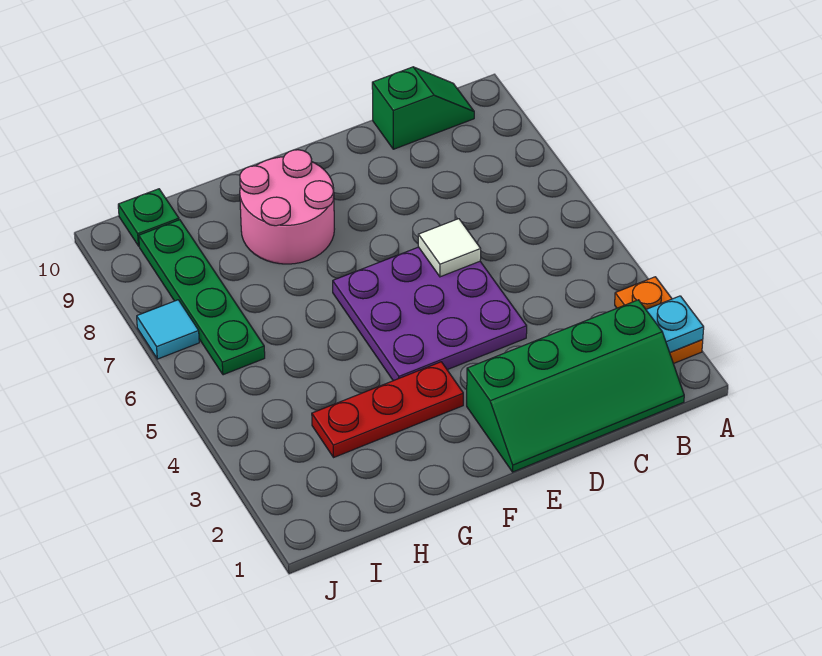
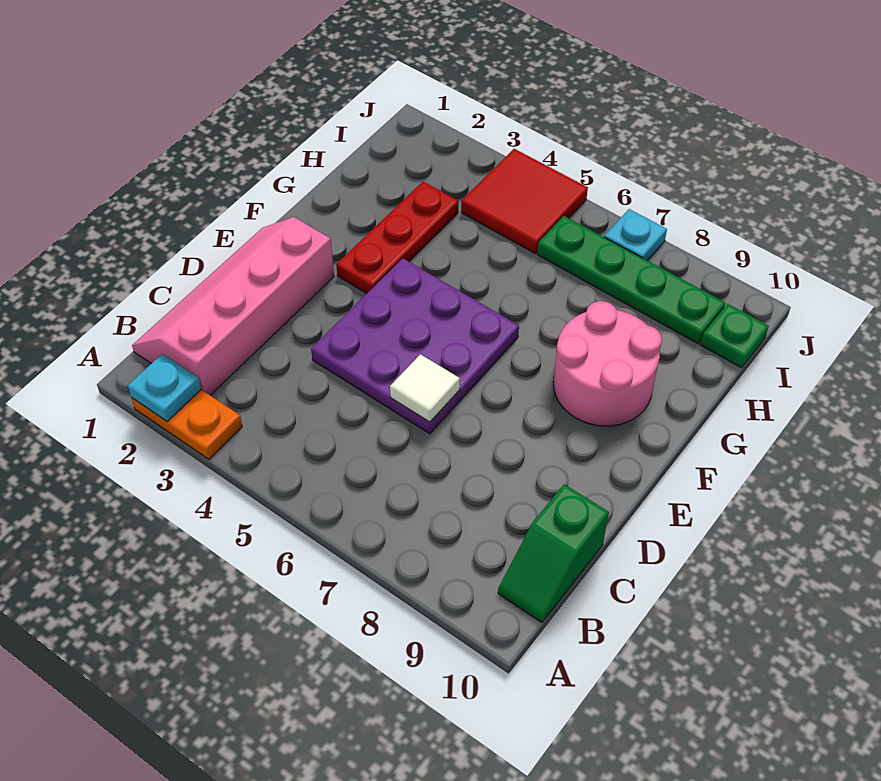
green slope B1:E2 level 1 top 2 -> pink slope B1:E2 level 1 top 2
none -> red tile I4:J5 level 1
cyan tile J7 level 1 -> cyan plate J7 level 1

